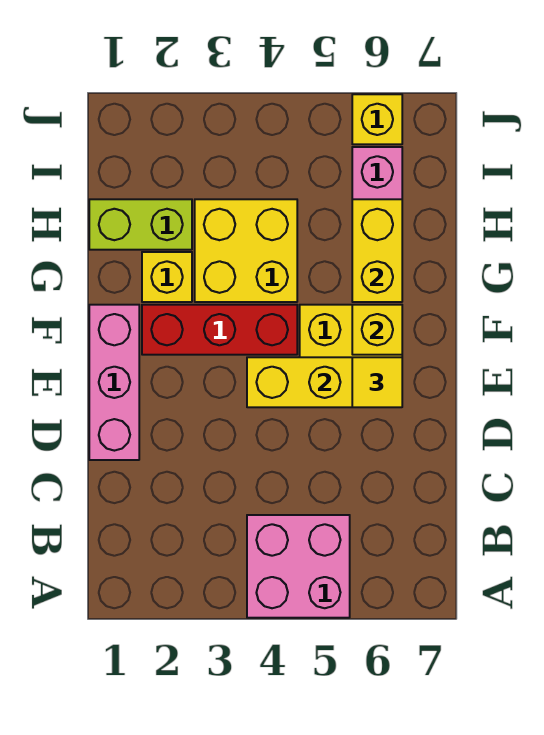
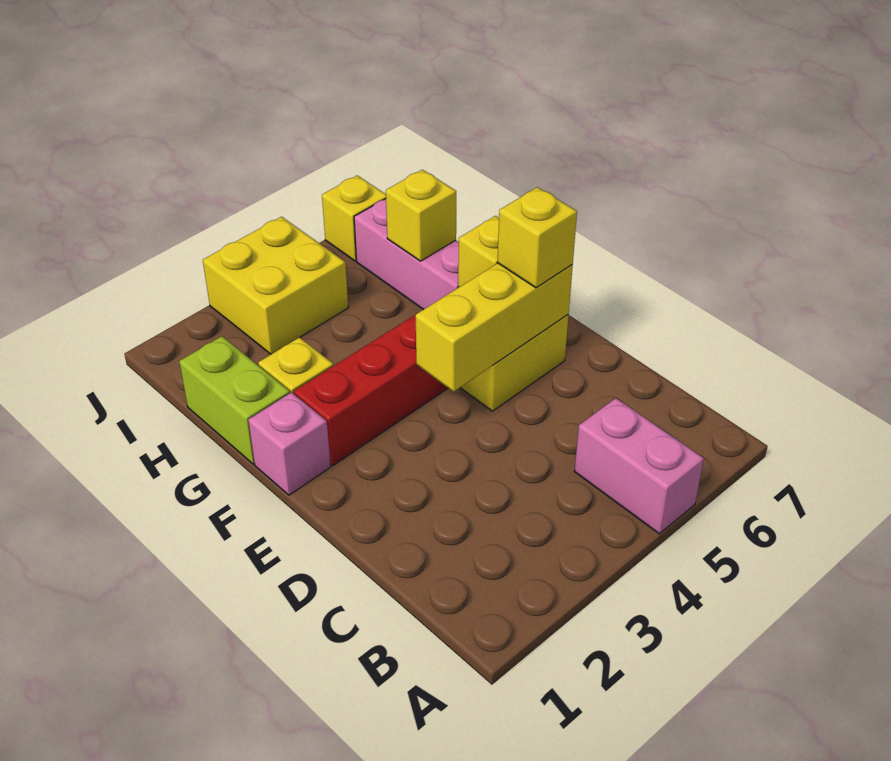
pink brick A4:B5 level 1 -> pink brick A5:B5 level 1
pink brick D1:F1 level 1 -> pink brick F1 level 1
yellow tile E6 level 3 -> yellow brick E6 level 3
yellow brick G3:H4 level 1 -> yellow brick I3:J4 level 1
yellow brick G6:H6 level 2 -> yellow brick H6 level 2
lime brick H1:H2 level 1 -> lime brick G1:H1 level 1

